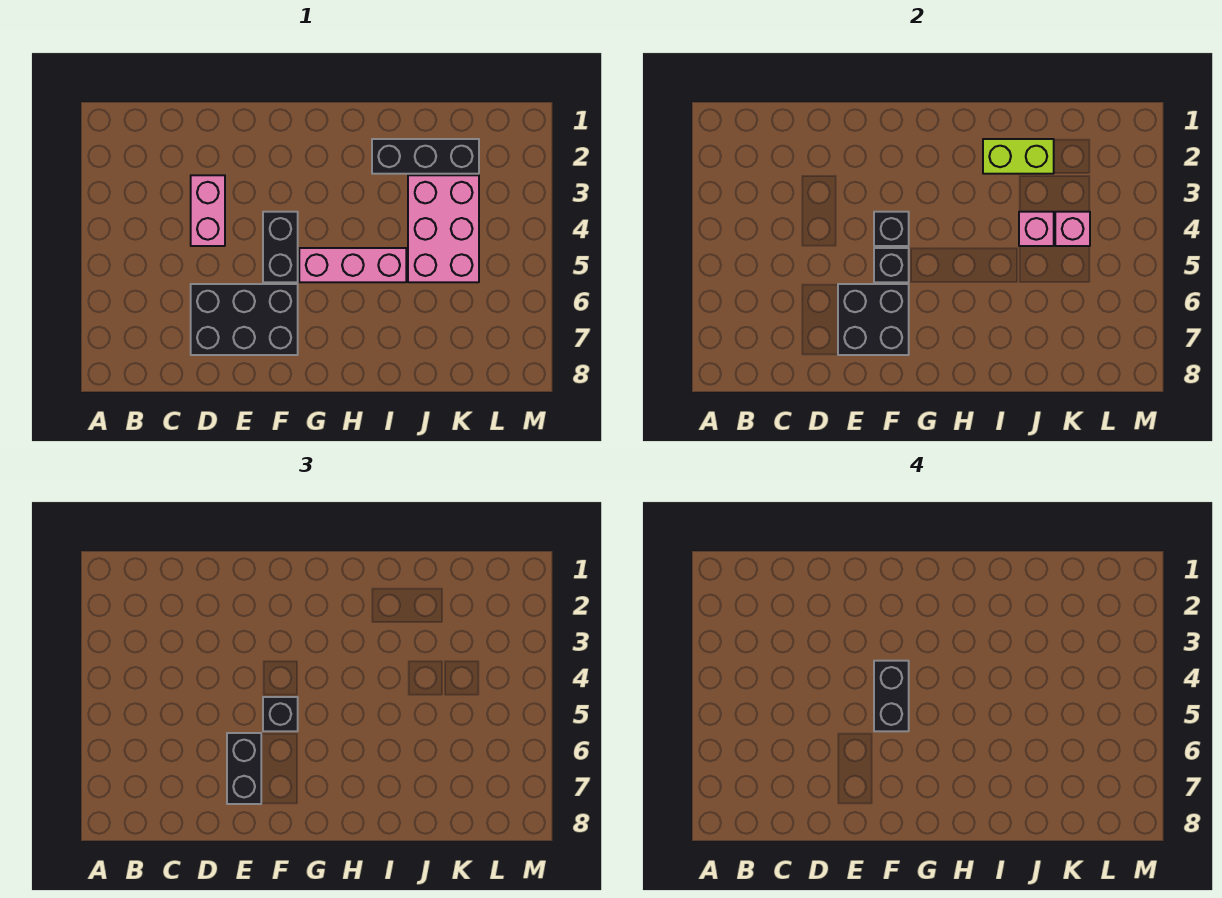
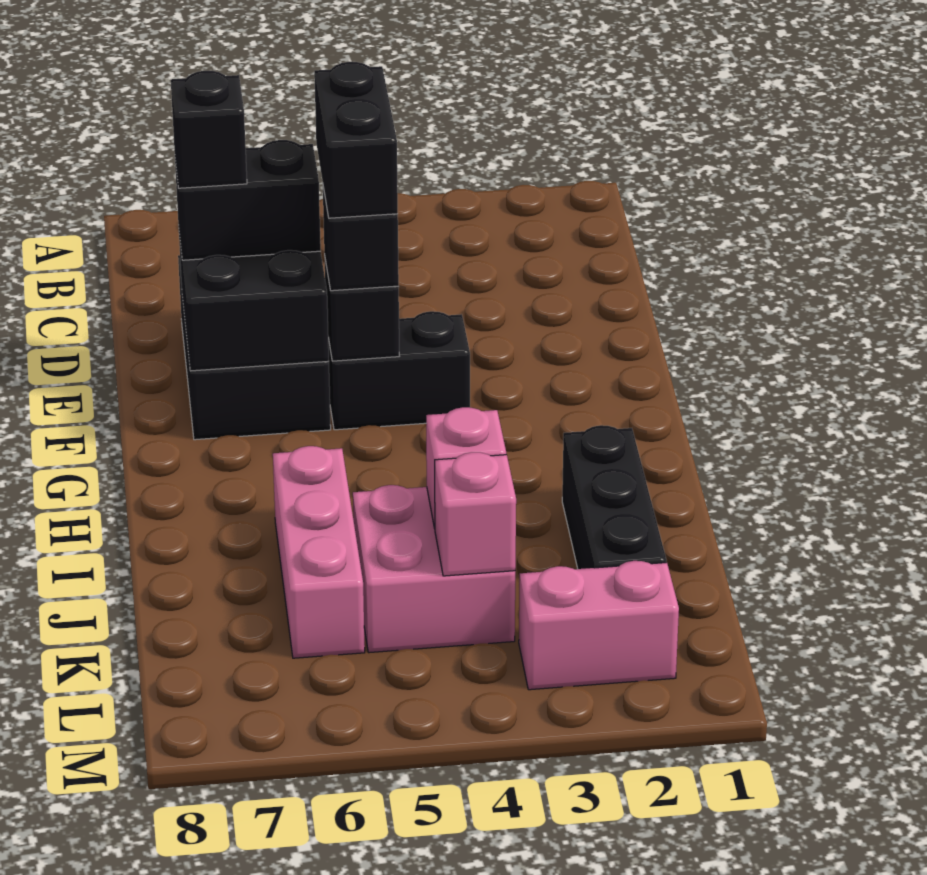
pink brick D3:D4 level 1 -> pink brick L2:L3 level 1
black brick F4 level 2 -> black brick E7 level 4
black brick F4:F5 level 4 -> black brick E5:F5 level 4
pink brick G5:I5 level 1 -> pink brick I6:K6 level 1
lime brick I2:J2 level 2 -> none
pink brick J3:K5 level 1 -> pink brick J4:K5 level 1

